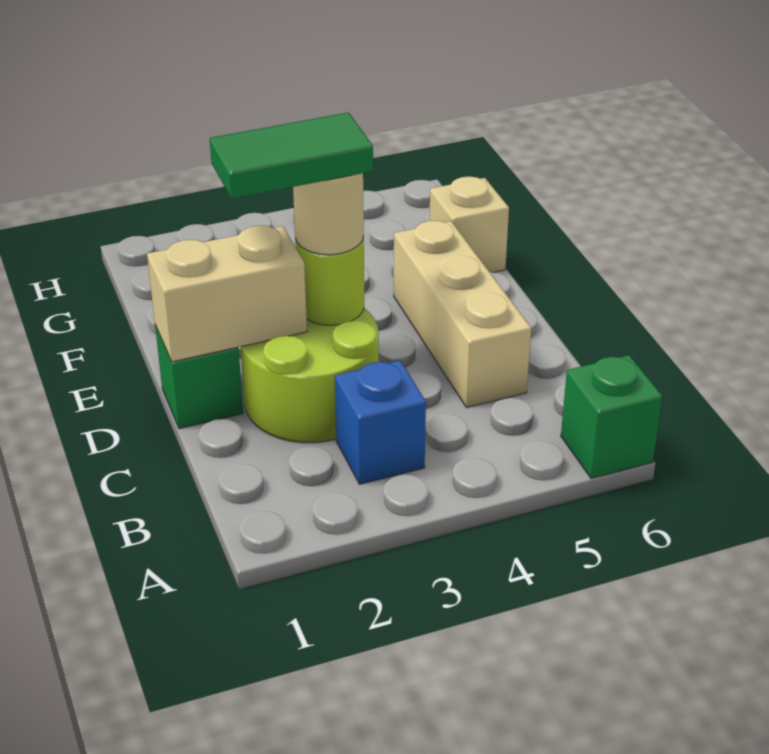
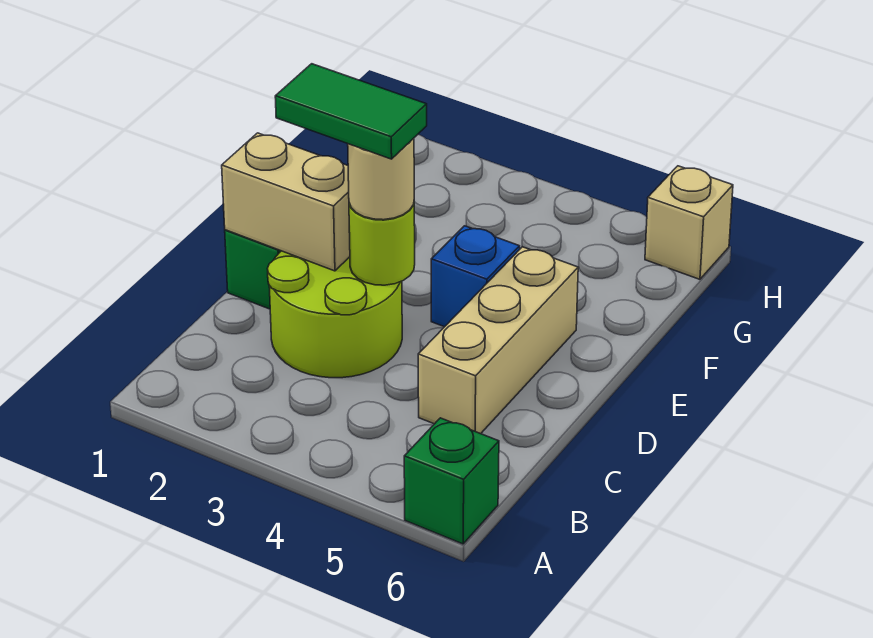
blue brick B3 level 1 -> blue brick E4 level 1
tan brick F6 level 1 -> tan brick H6 level 1

